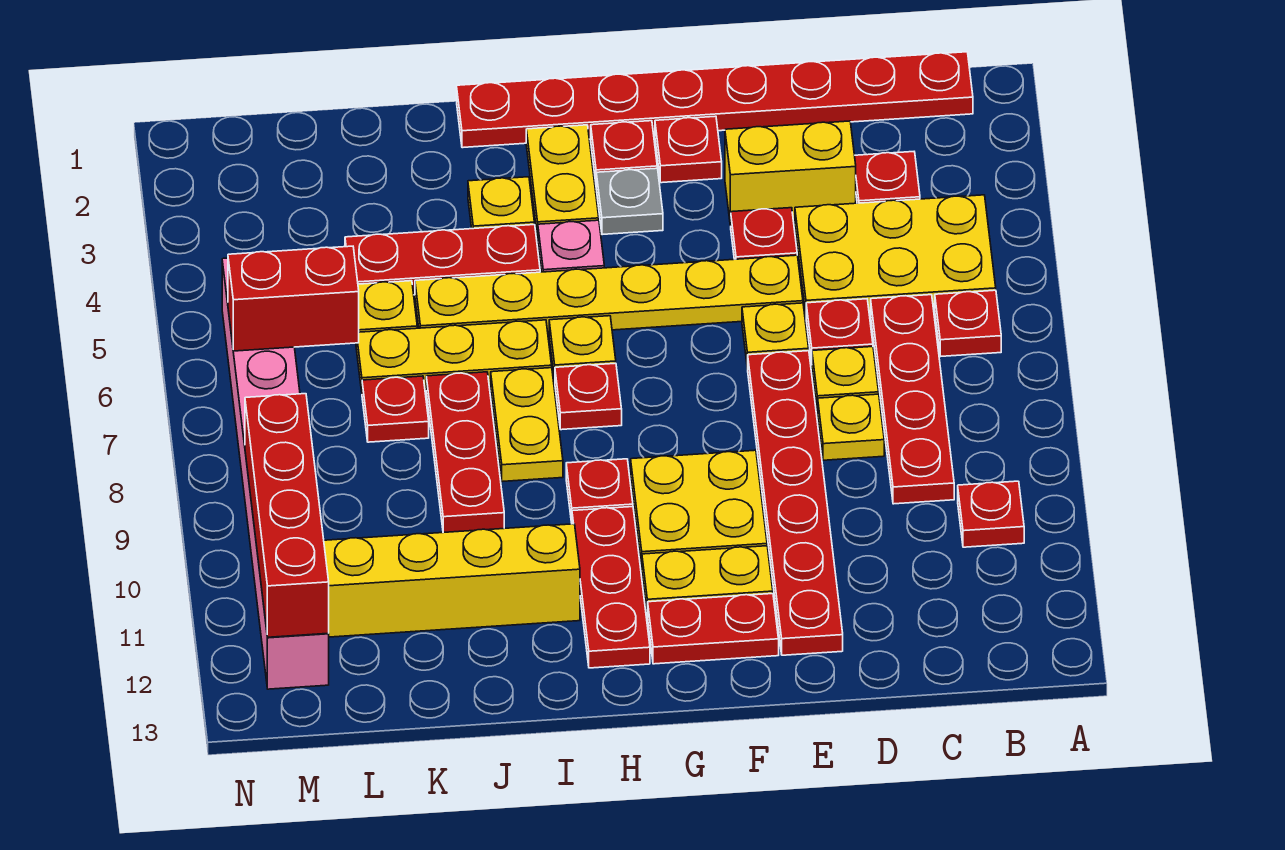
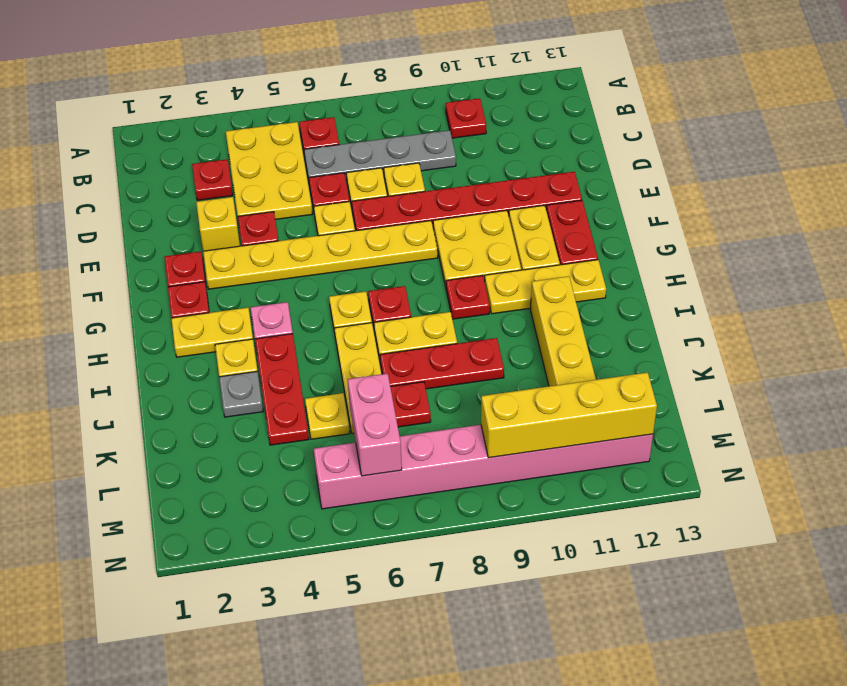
red plate B1:I1 level 1 -> none
red plate C6:C9 level 1 -> grey plate C6:C9 level 1
yellow brick D3:E3 level 1 -> yellow brick E3 level 1
yellow plate E5:J5 level 1 -> yellow plate F3:F8 level 1
grey plate G3 level 1 -> grey plate J3 level 1
red plate H10:H12 level 1 -> yellow plate H10:H12 level 1
red brick L6:M6 level 2 -> pink brick L6:M6 level 2
red brick M9:M12 level 2 -> yellow brick M9:M12 level 2

